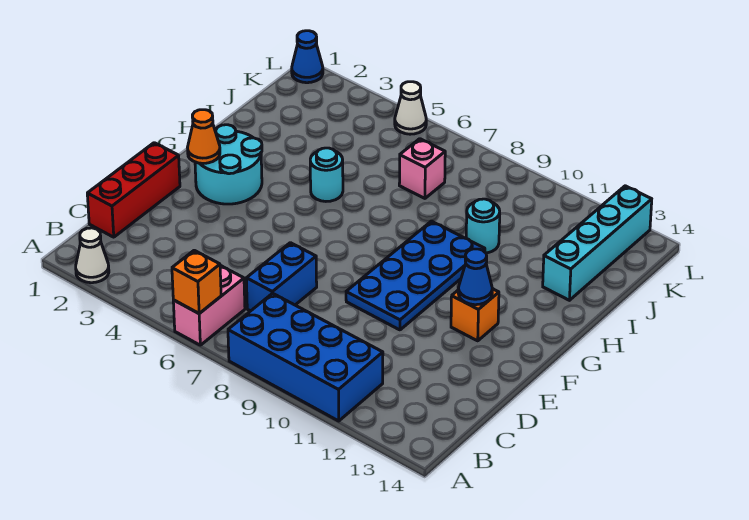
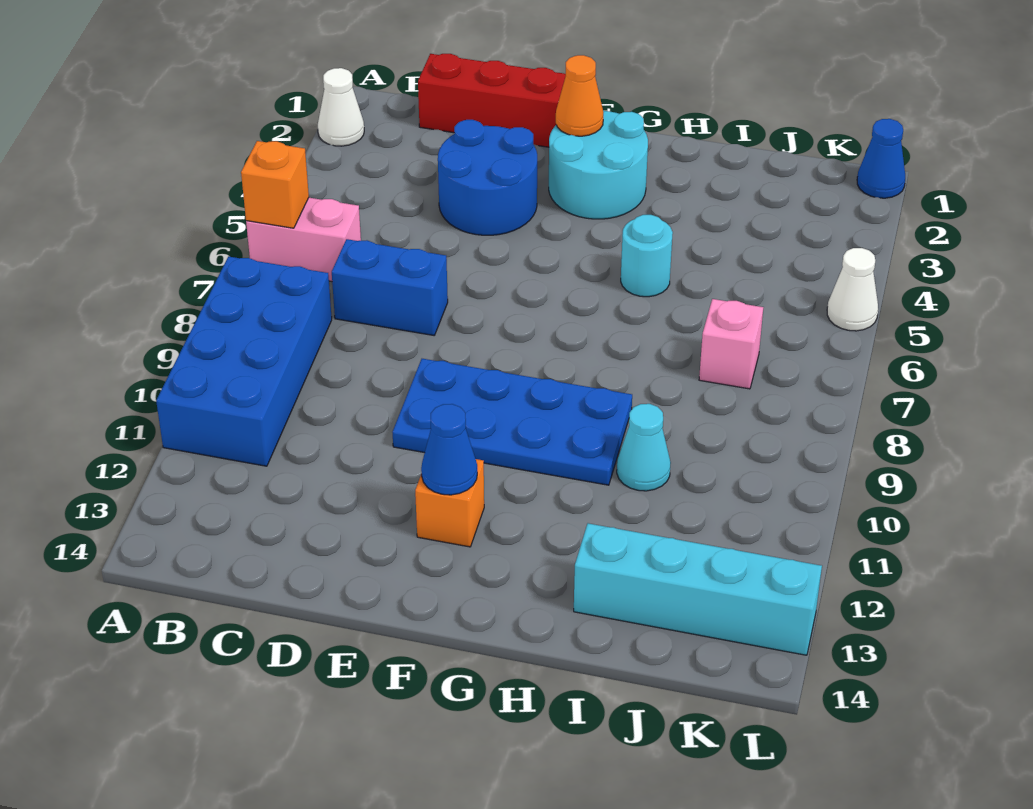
none -> blue round brick D3:E4 level 1
cyan round brick I10 level 1 -> cyan cone I10 level 1

